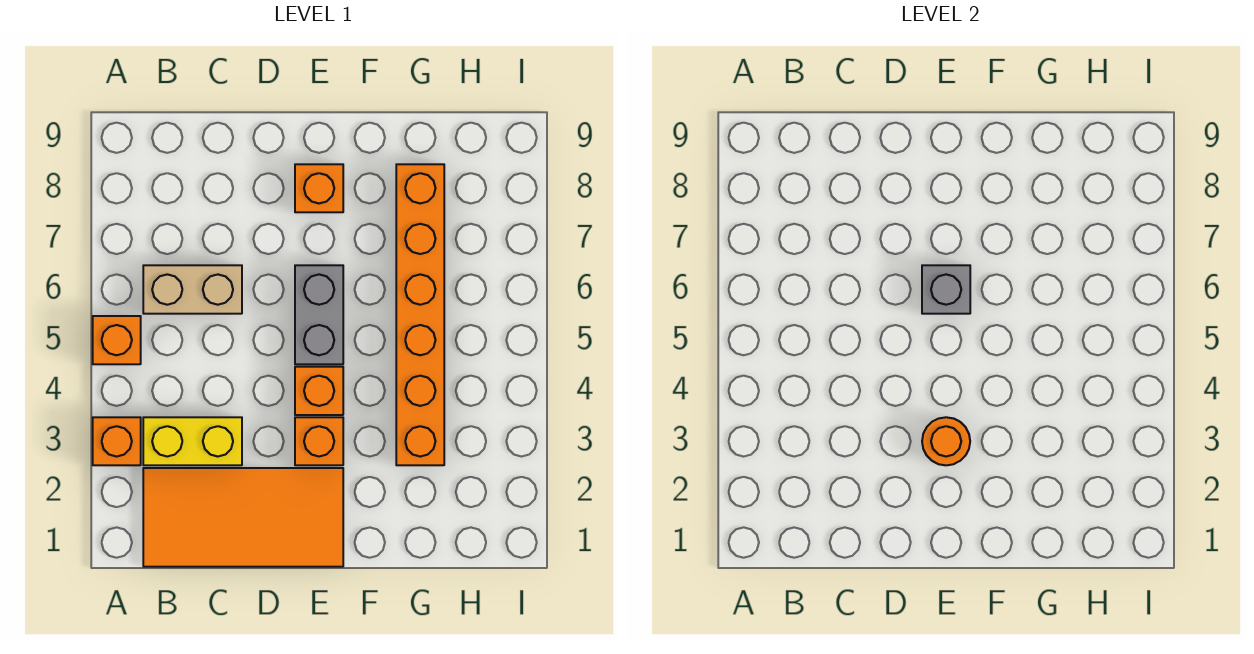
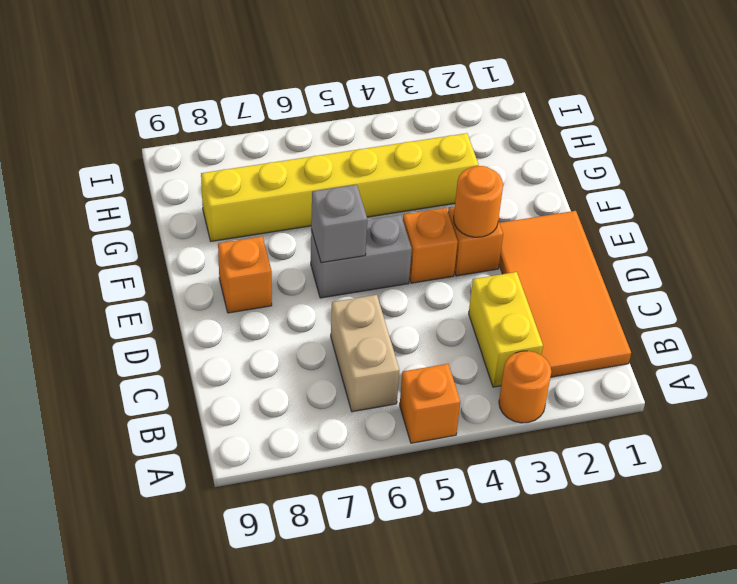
orange brick A3 level 1 -> orange round brick A3 level 1
orange brick G3:G8 level 1 -> yellow brick G3:G8 level 1

